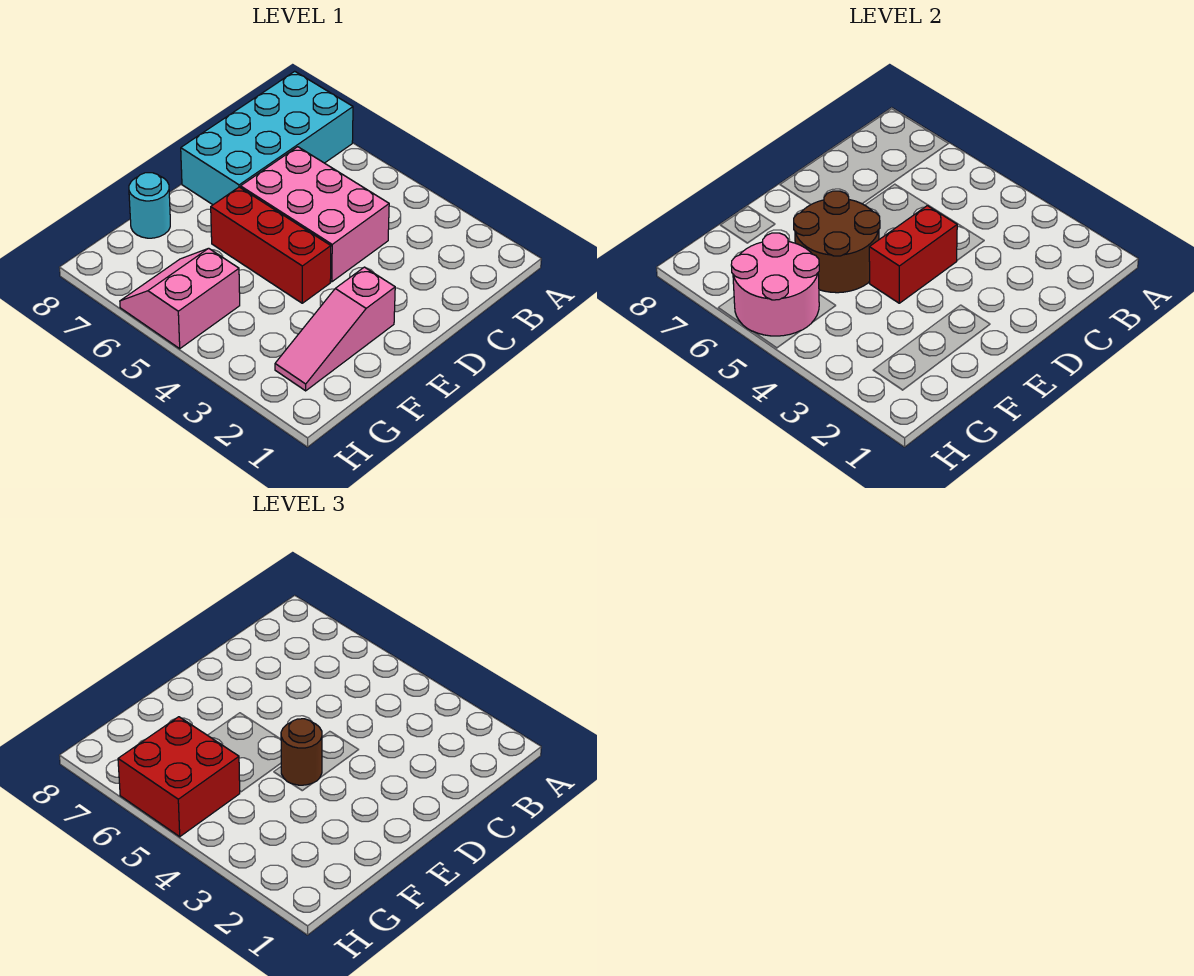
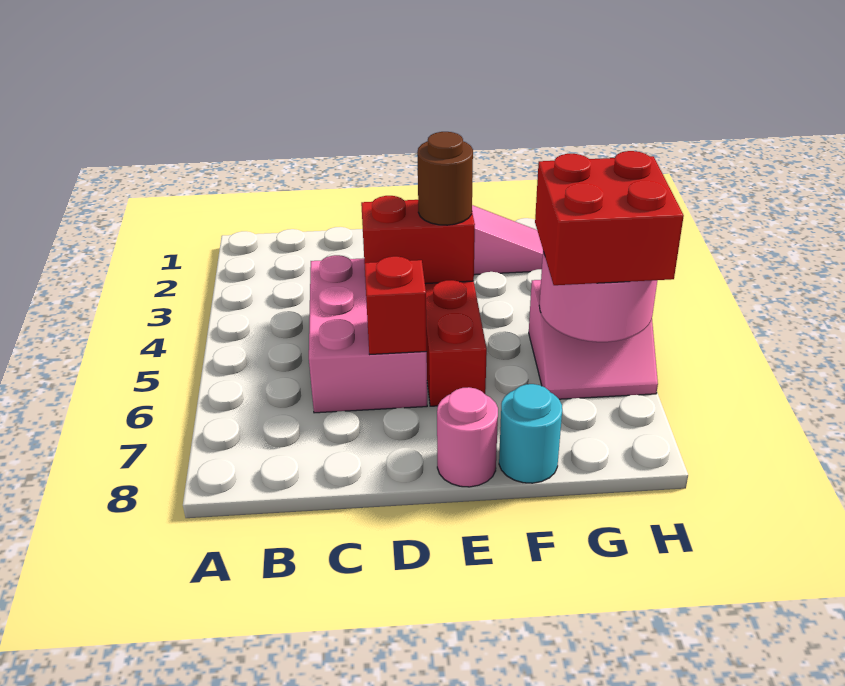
cyan brick A7:D8 level 1 -> none
none -> red brick D6 level 2
brown round brick E5:F6 level 2 -> none
none -> pink round brick E8 level 1

